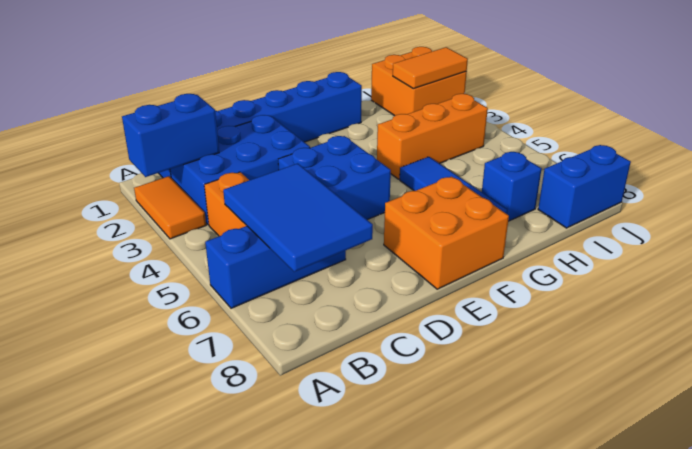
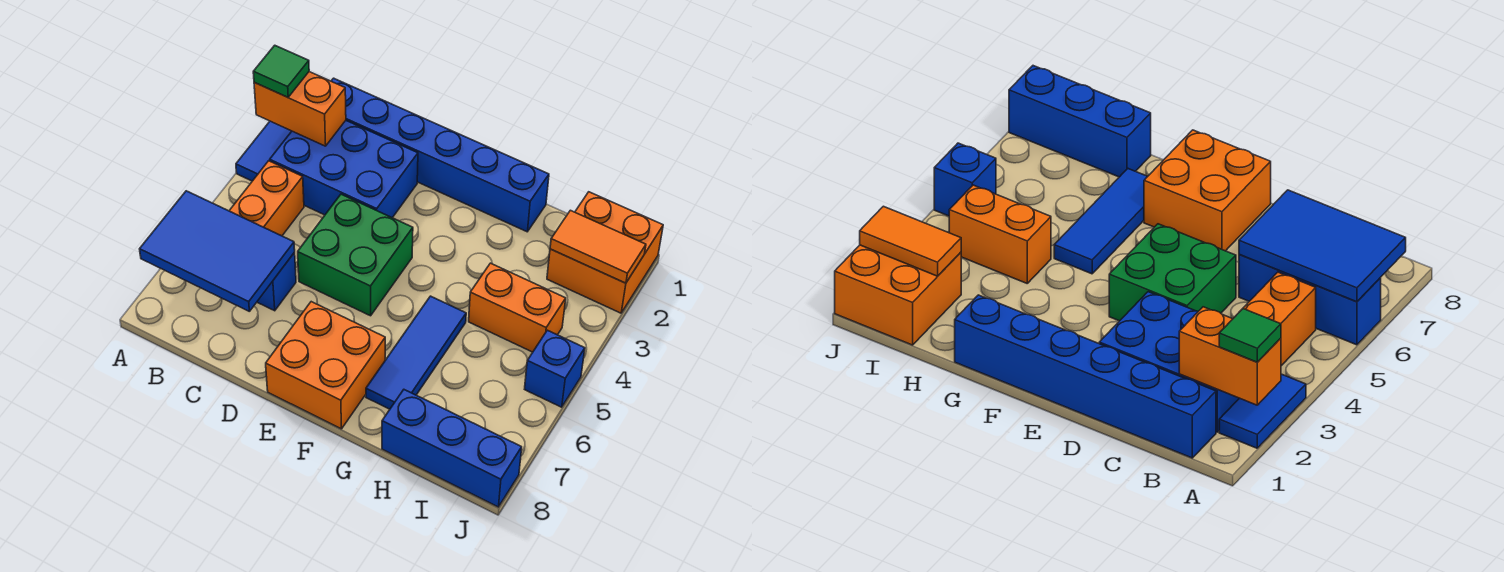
orange tile A2:A3 level 1 -> blue tile A2:A3 level 1
blue brick A2:B2 level 2 -> orange brick A2:B2 level 2
none -> green tile A2 level 3
blue tile B5:C7 level 2 -> blue tile A6:C7 level 2
blue brick D4:E5 level 1 -> green brick D4:E5 level 1
orange brick G4:I4 level 1 -> orange brick H4:I4 level 1
blue brick H7 level 1 -> blue brick J5 level 1
blue brick I8:J8 level 1 -> blue brick H8:J8 level 1

